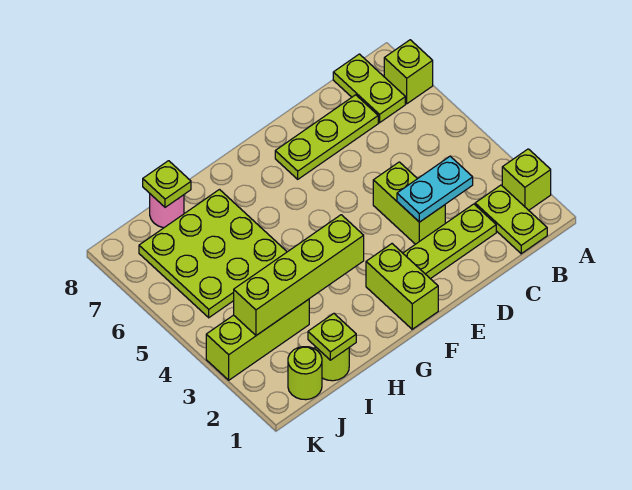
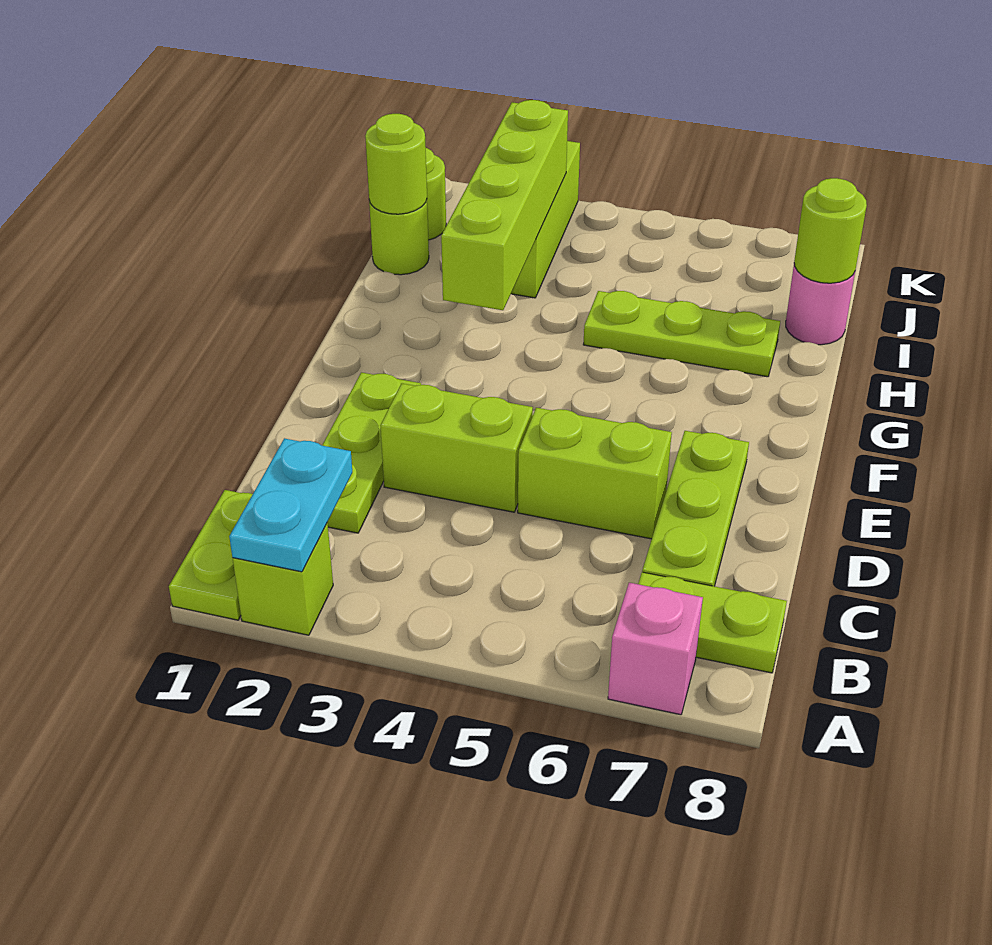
lime brick A7 level 1 -> pink brick A7 level 1
lime plate B1:B2 level 1 -> lime plate A1:B1 level 1
cyan plate C3:D3 level 2 -> cyan plate A2:B2 level 2
lime brick F1:F2 level 1 -> lime brick D5:D6 level 1
lime plate H5:J7 level 1 -> lime plate H5:H7 level 1
lime plate I1 level 2 -> lime round brick I1 level 2
lime plate I8 level 2 -> lime round brick I8 level 2

